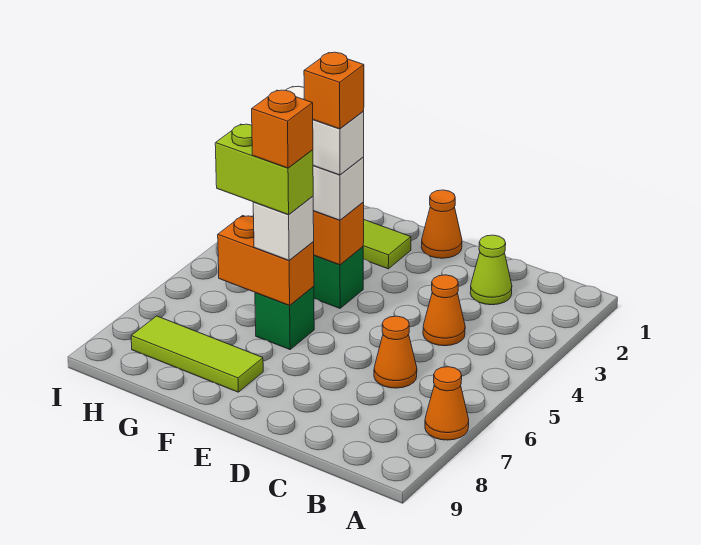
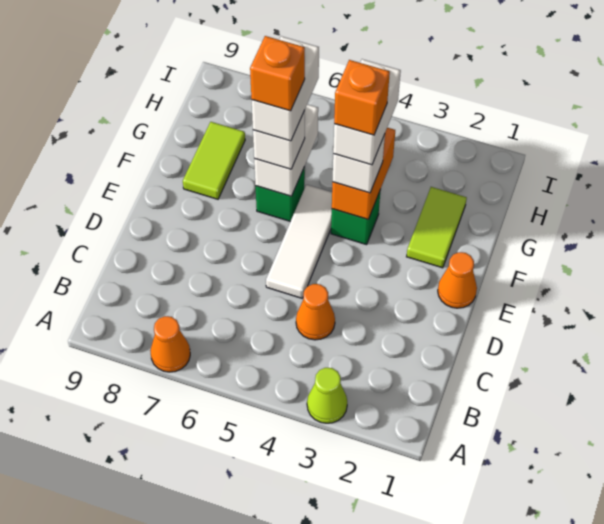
lime cone C2 level 1 -> lime cone A3 level 1
orange cone C6 level 1 -> none
none -> white tile D5:F5 level 1
orange brick F6:G6 level 2 -> white brick F6:G6 level 2
lime brick F6:G6 level 4 -> white brick F6:G6 level 4
lime tile F8:H8 level 1 -> lime tile F8:G8 level 1

